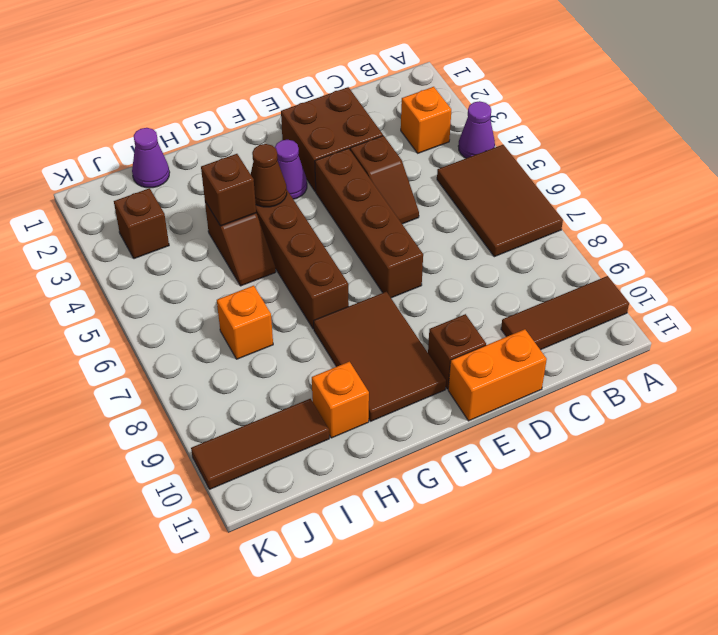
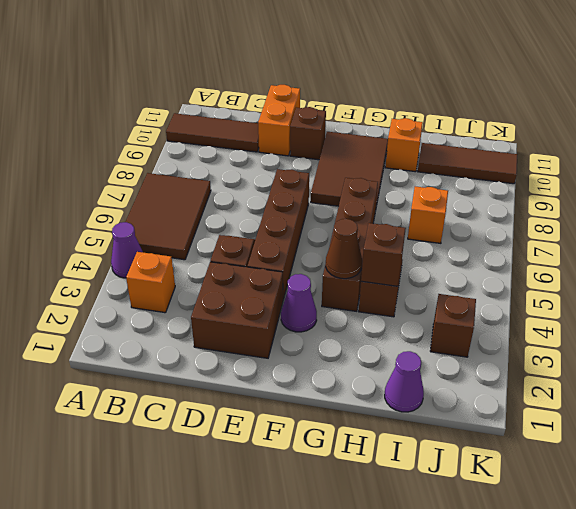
orange brick D11:E11 level 1 -> orange brick D10:D11 level 1

